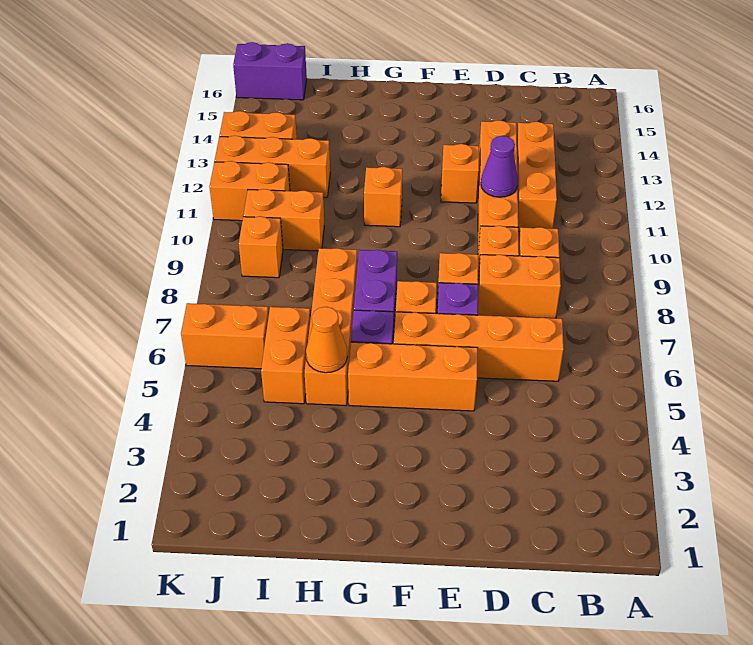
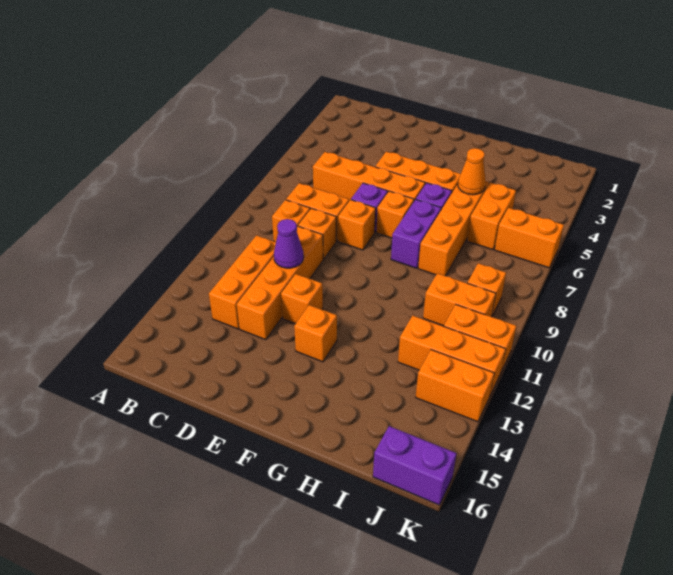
orange brick G11 level 1 -> orange brick F13 level 1

